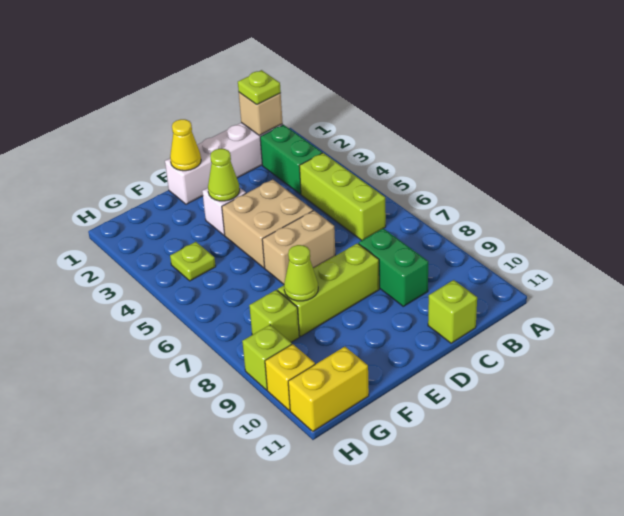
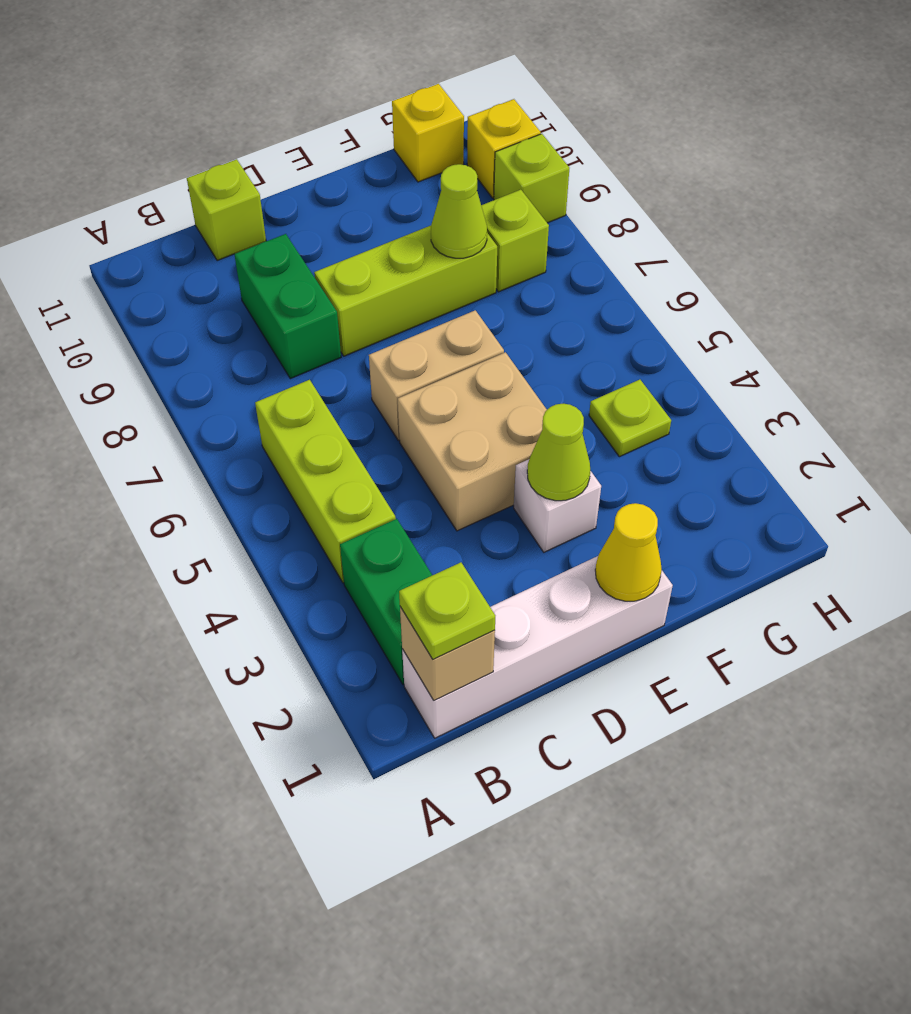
yellow brick G11:H11 level 1 -> yellow brick G11 level 1

